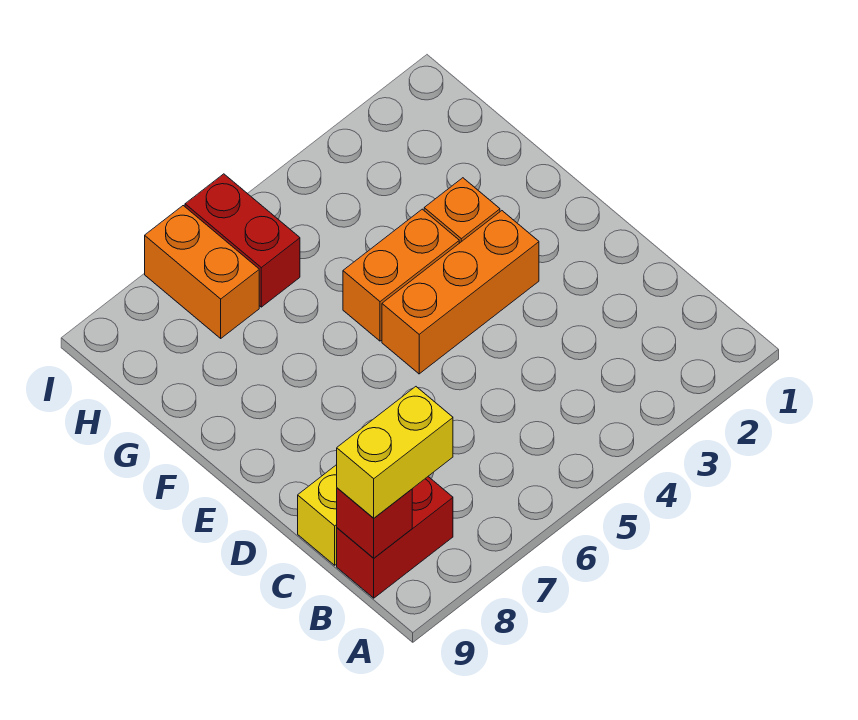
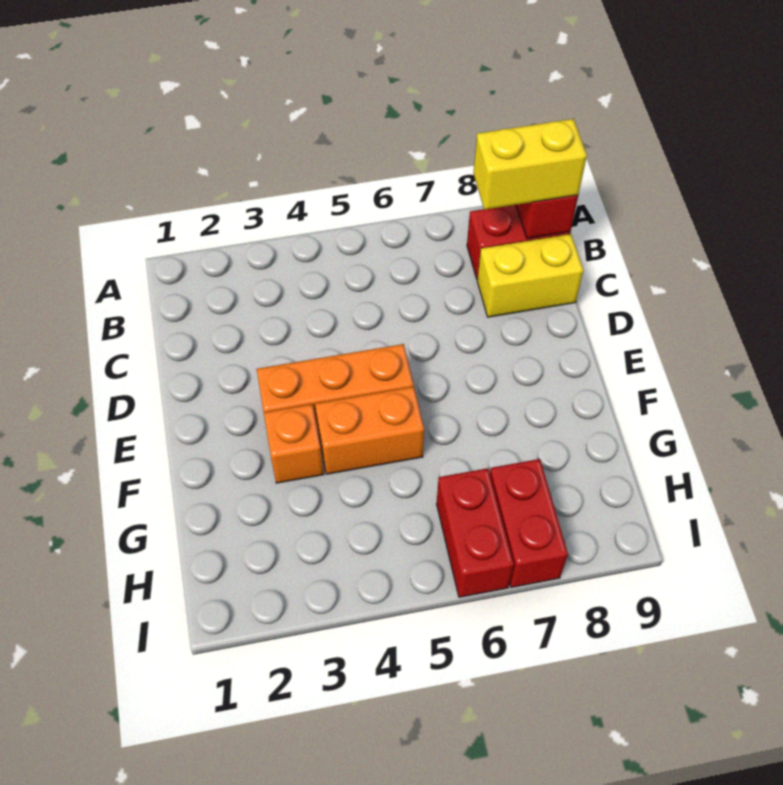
orange brick H7:I7 level 1 -> red brick H7:I7 level 1

